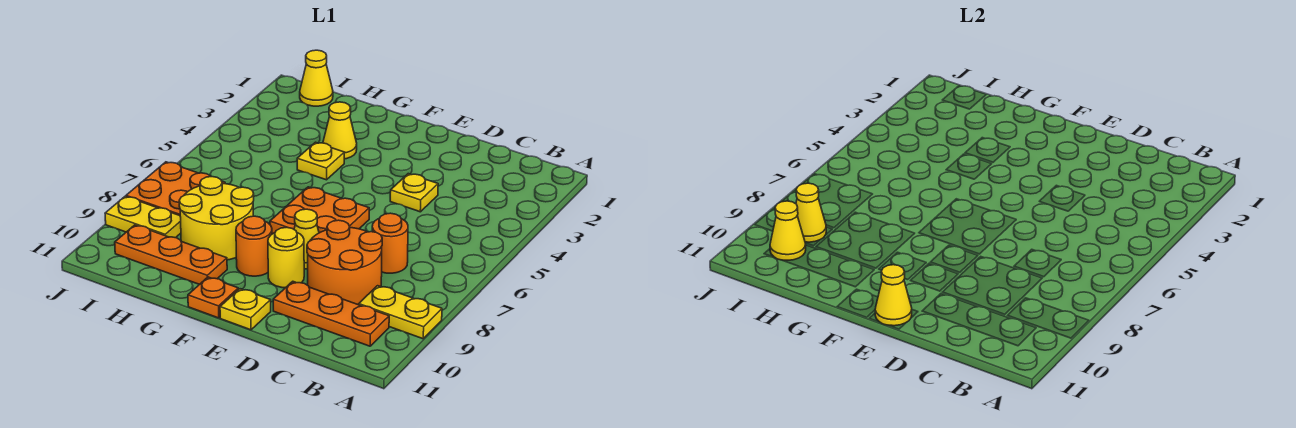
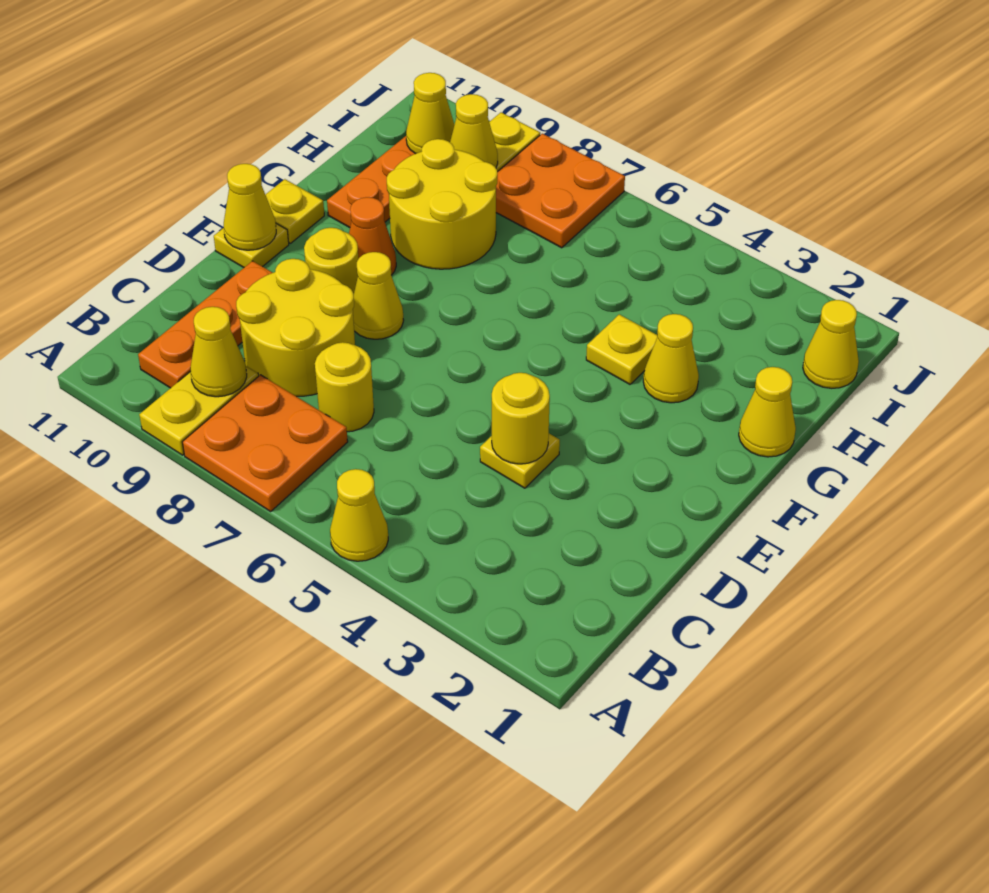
none -> yellow cone A5 level 1
none -> yellow cone B9 level 2
orange round brick C7 level 1 -> yellow round brick C7 level 1
orange round brick C8:D9 level 1 -> yellow round brick C8:D9 level 1
none -> yellow round brick D4 level 2
orange plate E6:F7 level 1 -> orange plate A7:B8 level 1
orange round brick F9 level 1 -> orange cone F9 level 1
orange plate F11 level 1 -> yellow plate F11 level 1
none -> yellow cone G1 level 1

